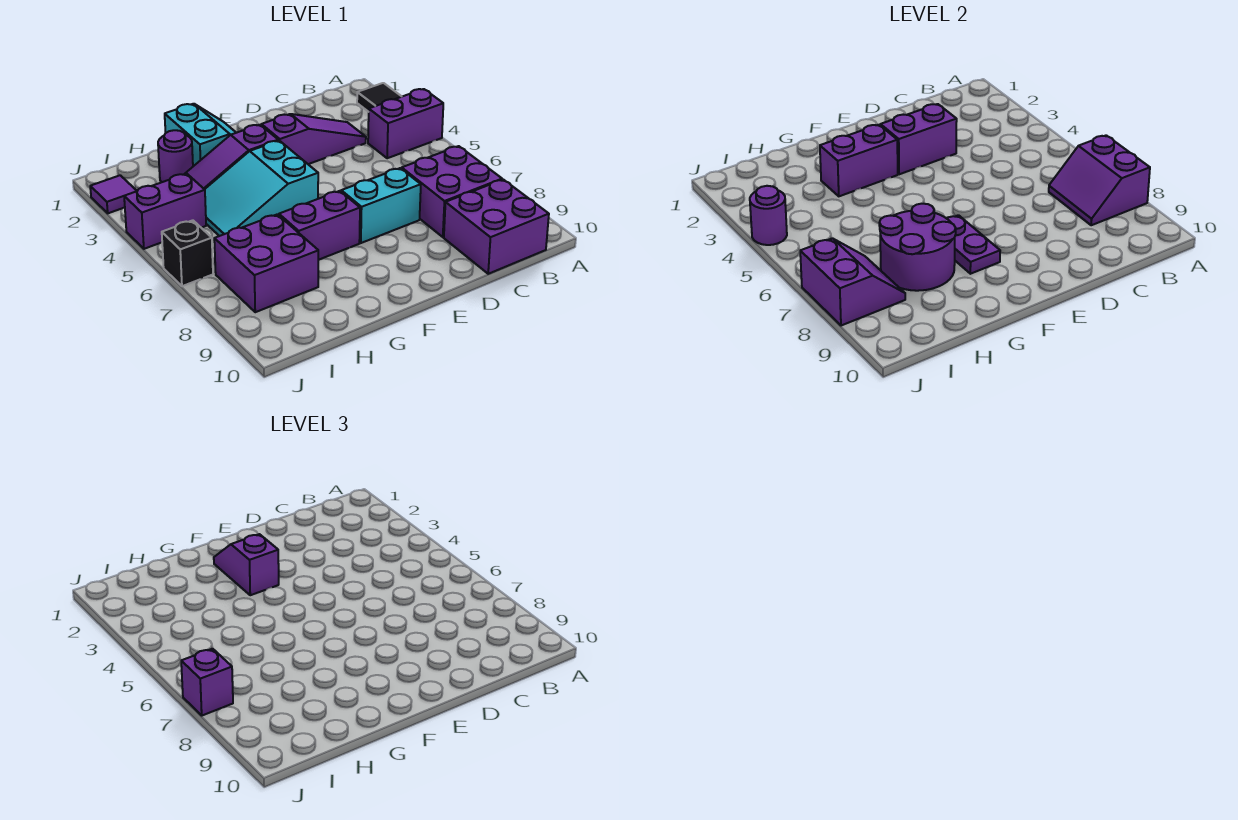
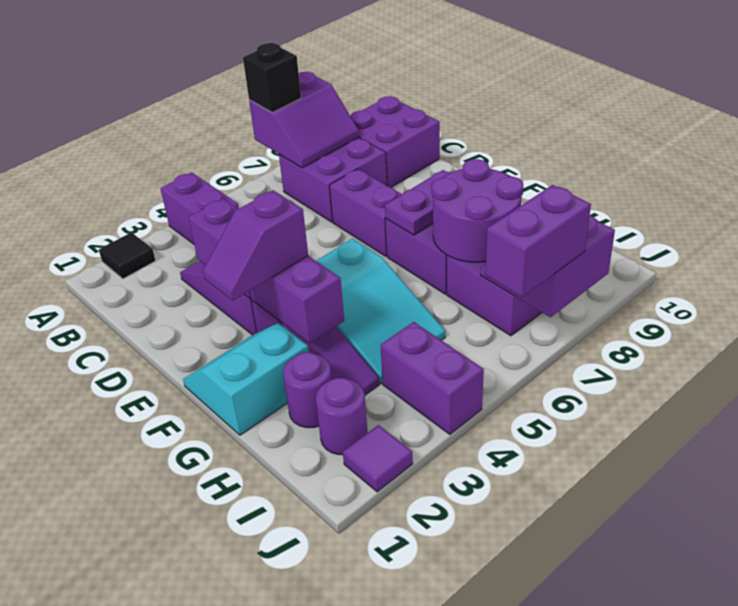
cyan brick D7:E7 level 1 -> purple brick D7:E7 level 1
purple round brick J4 level 2 -> purple round brick I2 level 1
black brick J6 level 1 -> black brick A7 level 3
purple brick J7 level 3 -> purple brick J6:J7 level 3

